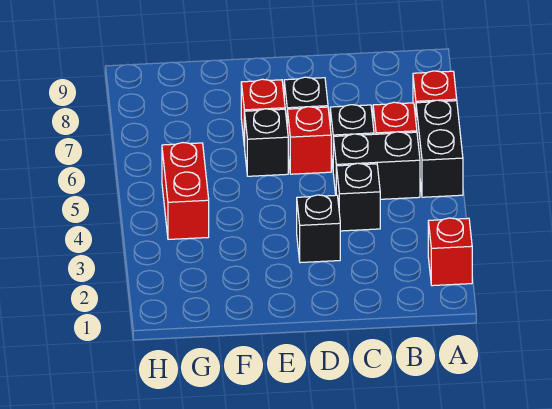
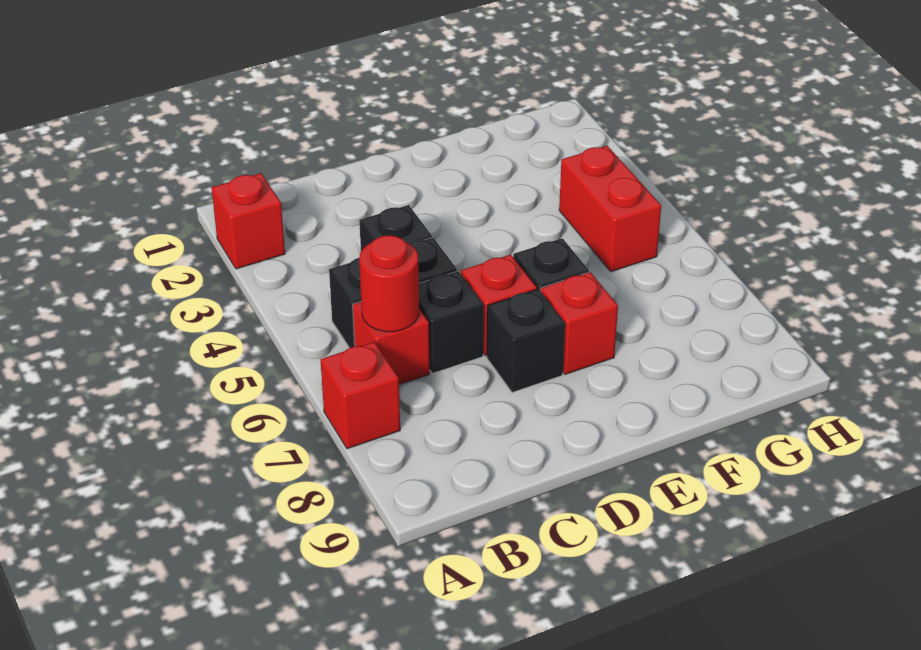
black brick A5:A6 level 1 -> none
none -> red round brick B6 level 2
black brick D3 level 1 -> none

